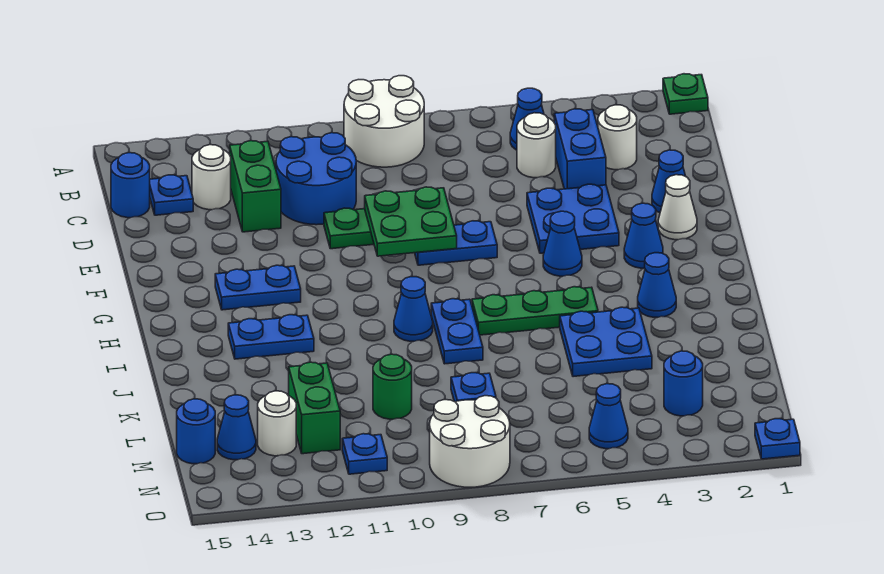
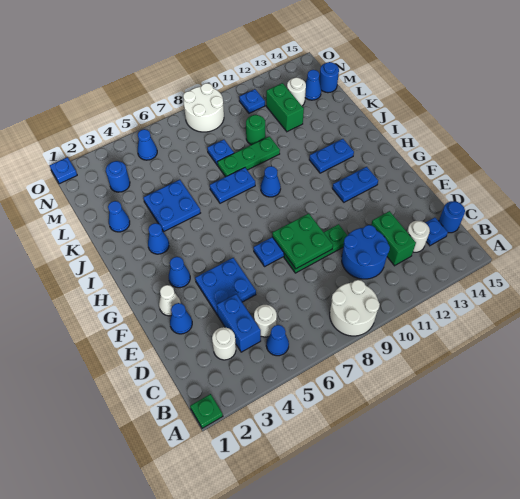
blue cone G5 level 1 -> blue cone K2 level 1
green plate I5:I7 level 1 -> green plate K8:K10 level 1
blue plate I8:J8 level 1 -> blue plate J7:J8 level 1

